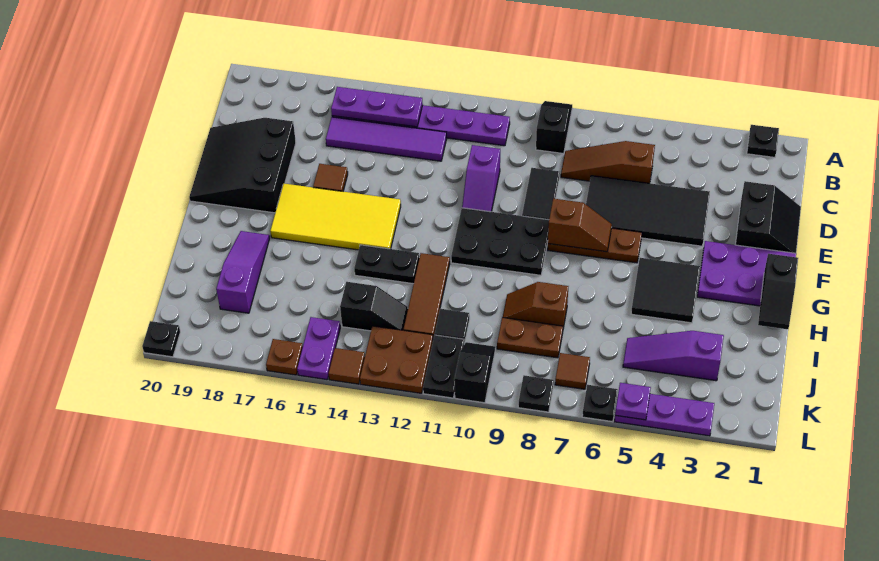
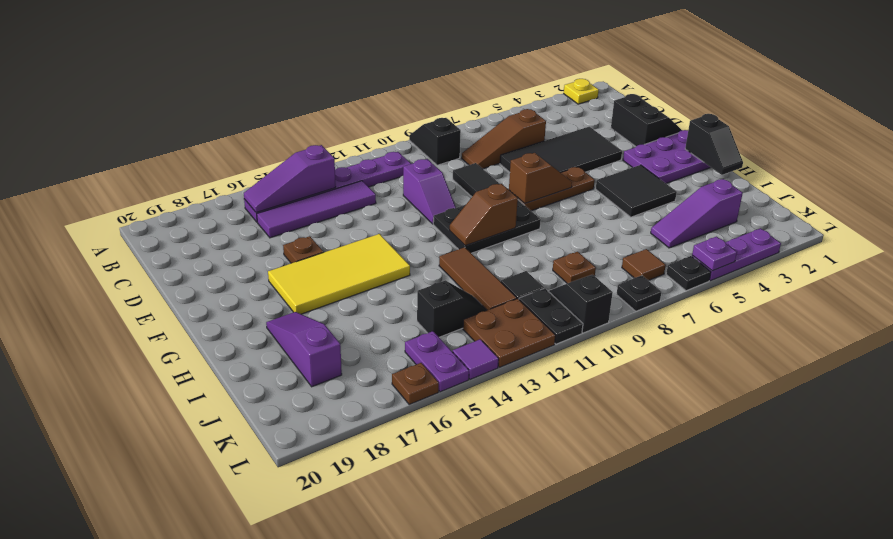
black plate A2 level 1 -> yellow plate A2 level 1
purple plate B14:B16 level 2 -> purple slope B14:B16 level 2 top 14
black slope D18:F20 level 1 top 18 -> none
brown tile E16 level 1 -> brown plate E16 level 1
black plate H13:H14 level 1 -> none
brown slope I8:I9 level 1 top 8 -> brown slope G10:G11 level 2 top 10
brown plate J8:J9 level 1 -> brown plate J9 level 1
brown tile L14 level 1 -> purple tile L14 level 1
black plate L20 level 1 -> none

